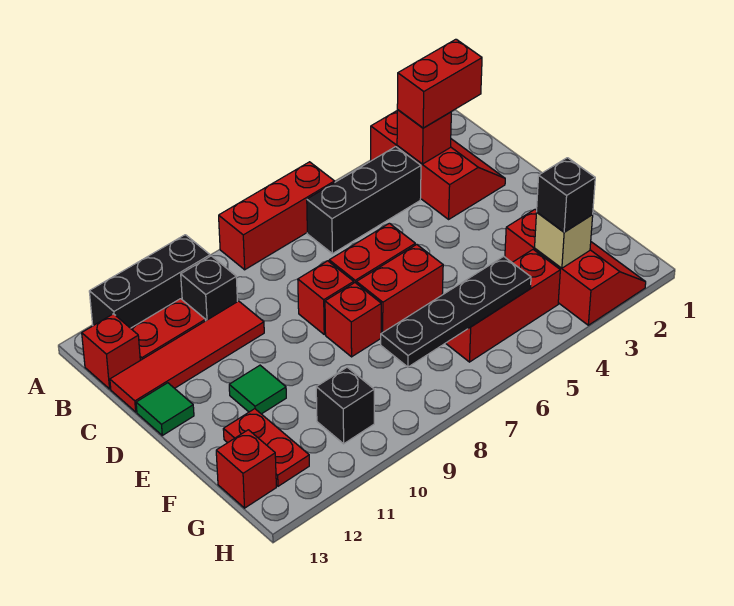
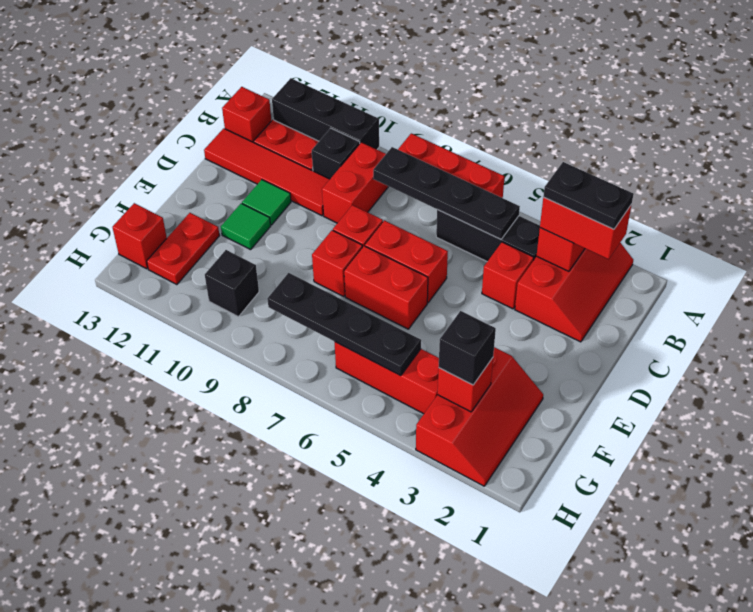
none -> black plate B2:B3 level 4
none -> black plate B5:B8 level 2
none -> red brick B9:C9 level 1
none -> red brick C4 level 1
green tile D13 level 1 -> green tile D11 level 1
tan brick G3 level 2 -> red brick G3 level 2

